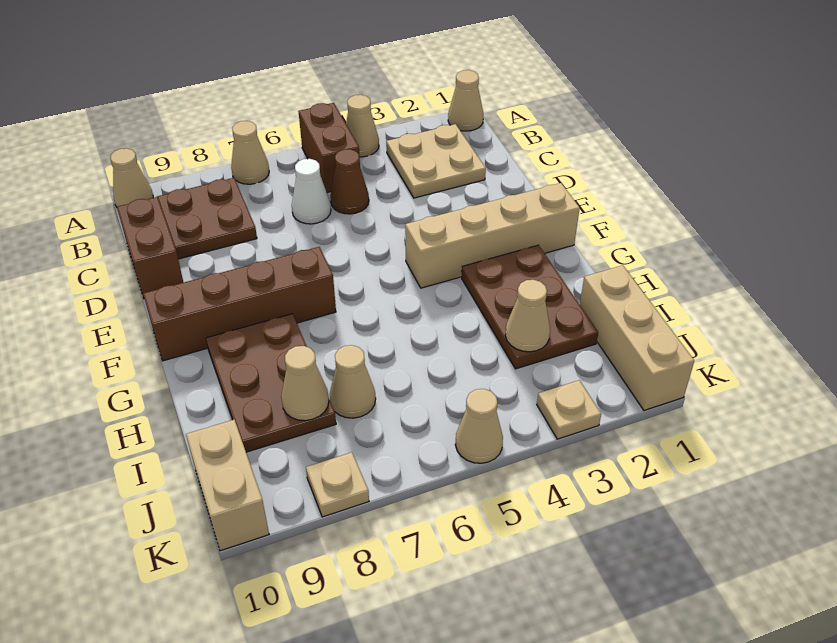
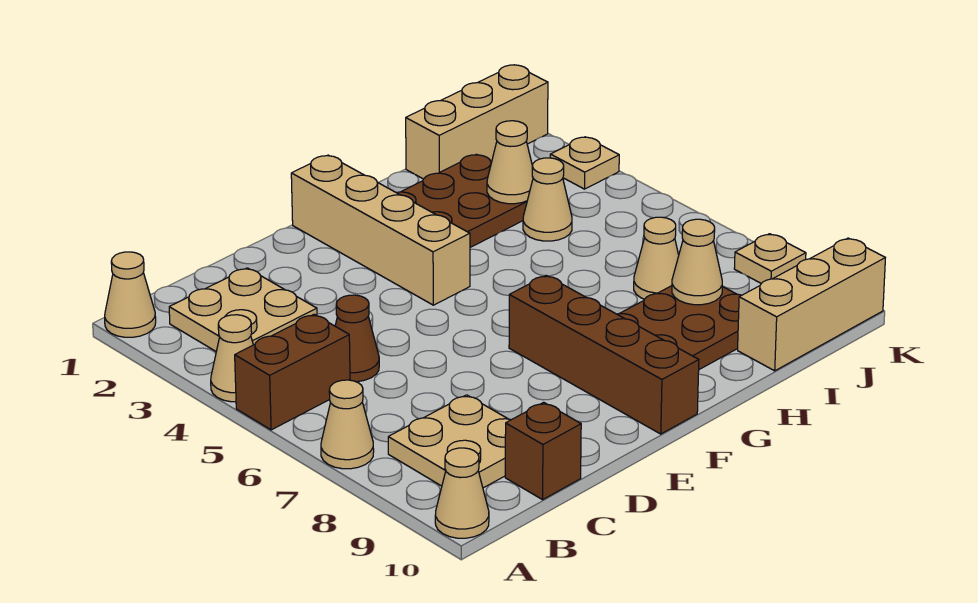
brown plate B8:C9 level 1 -> tan plate B8:C9 level 1
white cone C6 level 1 -> none
brown brick C10:D10 level 1 -> brown brick C10 level 1
tan brick J10:K10 level 1 -> tan brick I10:K10 level 1
tan cone K5 level 1 -> tan cone I4 level 1

